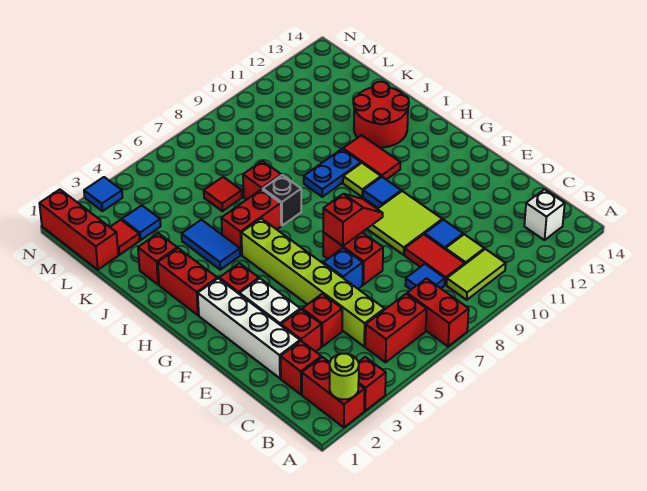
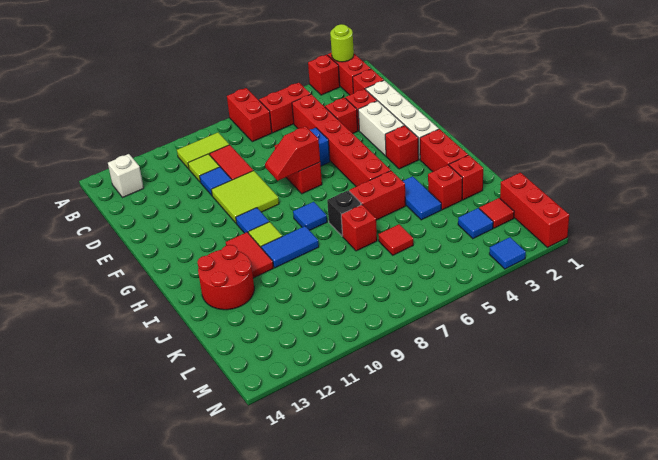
lime brick C5:H5 level 1 -> red brick C5:H5 level 1
blue tile C8 level 1 -> blue tile H8 level 1
blue plate I9:I10 level 1 -> blue tile I9:I10 level 1
none -> red brick J3 level 1

